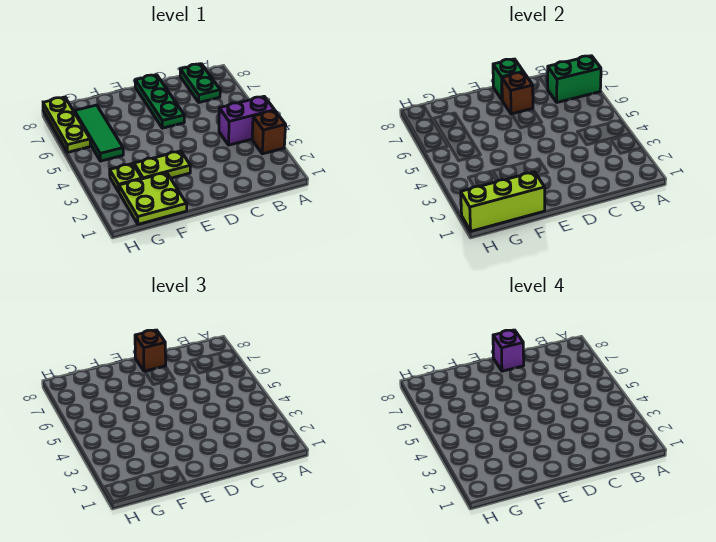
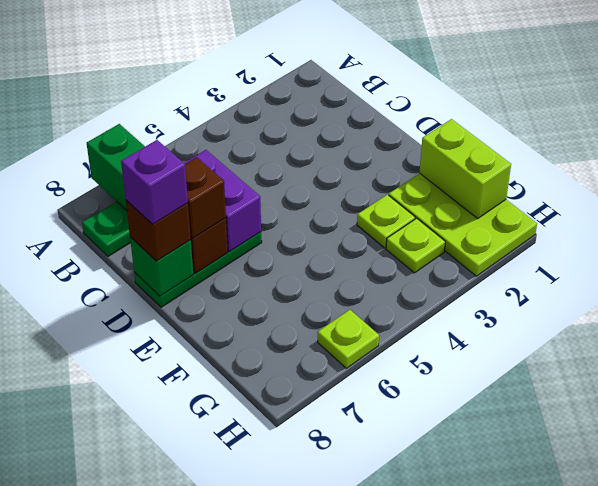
brown brick A3 level 1 -> brown brick D7 level 3
purple brick A4:B4 level 1 -> purple brick C6:D6 level 2
lime plate E3:F3 level 1 -> lime plate F3 level 1
lime plate F1:G2 level 1 -> lime plate F1:H2 level 1
lime brick F1:H1 level 2 -> lime brick F1:G1 level 2
green tile G5:G7 level 1 -> none
lime plate H6:H8 level 1 -> lime plate H6 level 1

